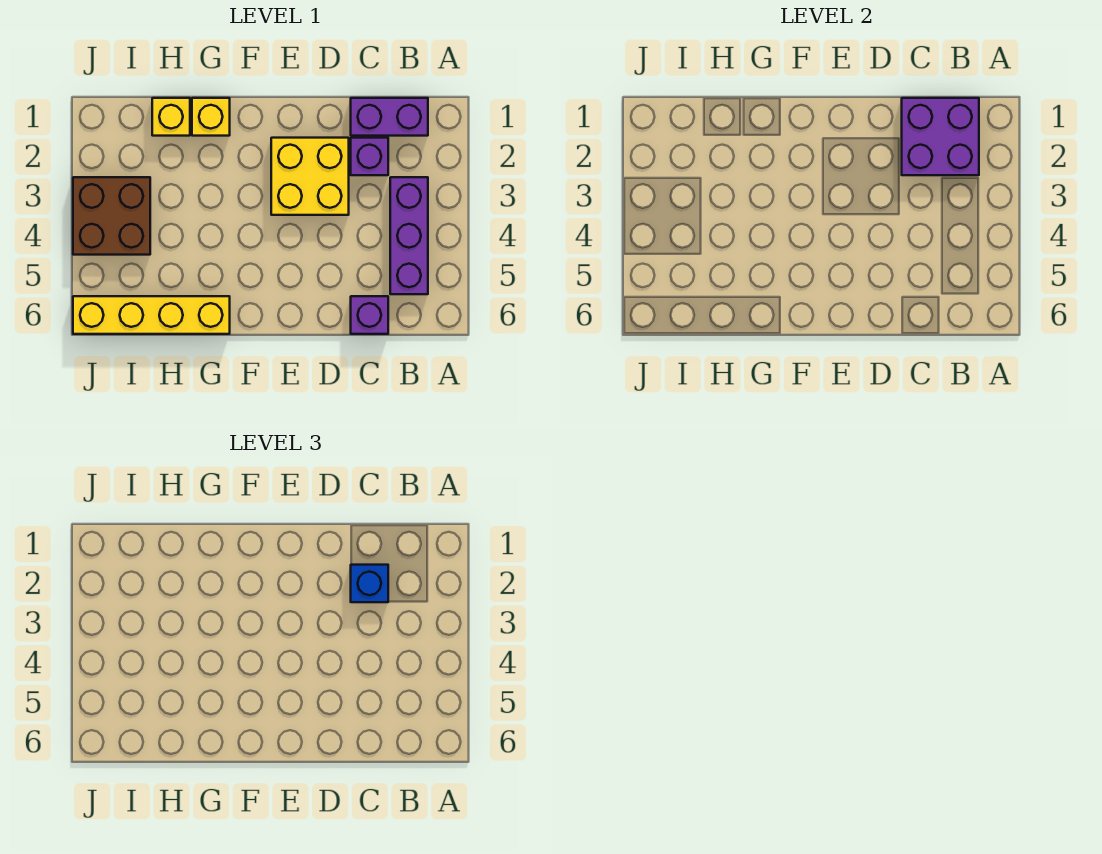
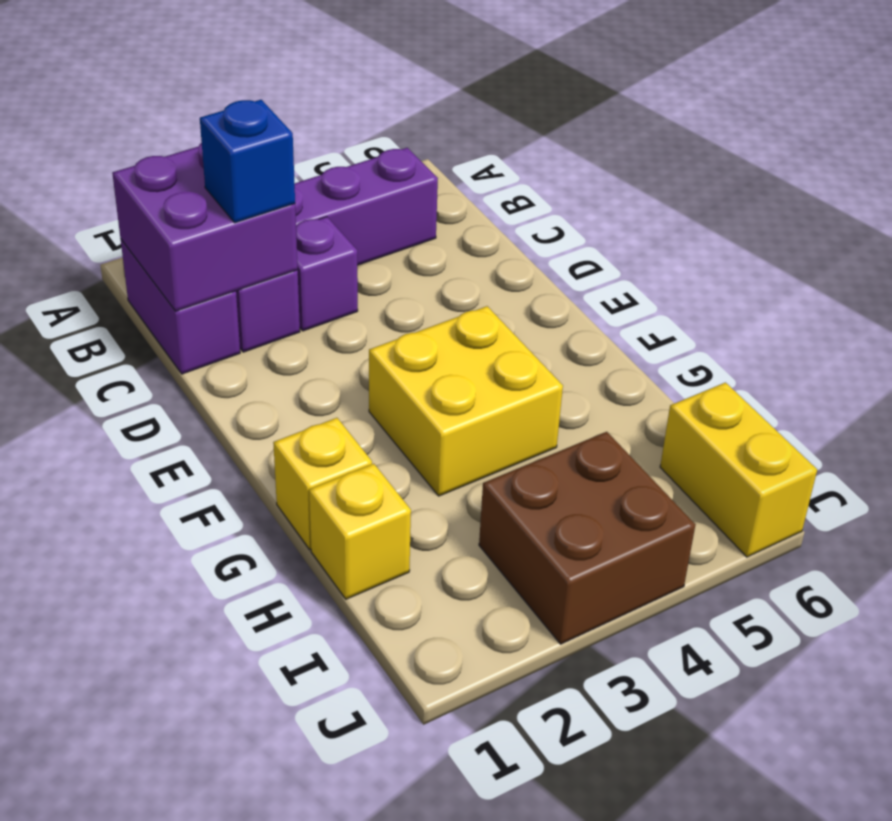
purple brick C6 level 1 -> purple brick C3 level 1
yellow brick D2:E3 level 1 -> yellow brick F3:G4 level 1
yellow brick G6:J6 level 1 -> yellow brick I6:J6 level 1

